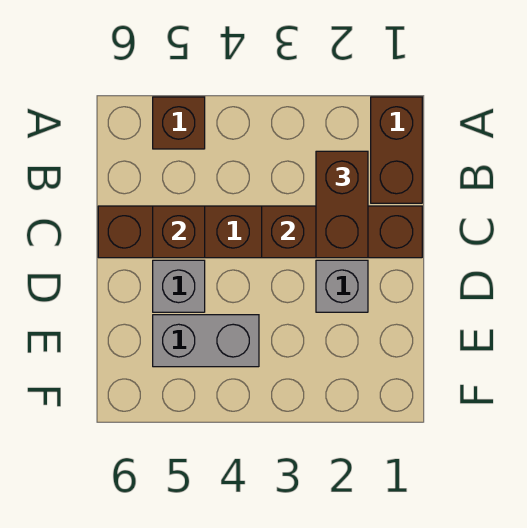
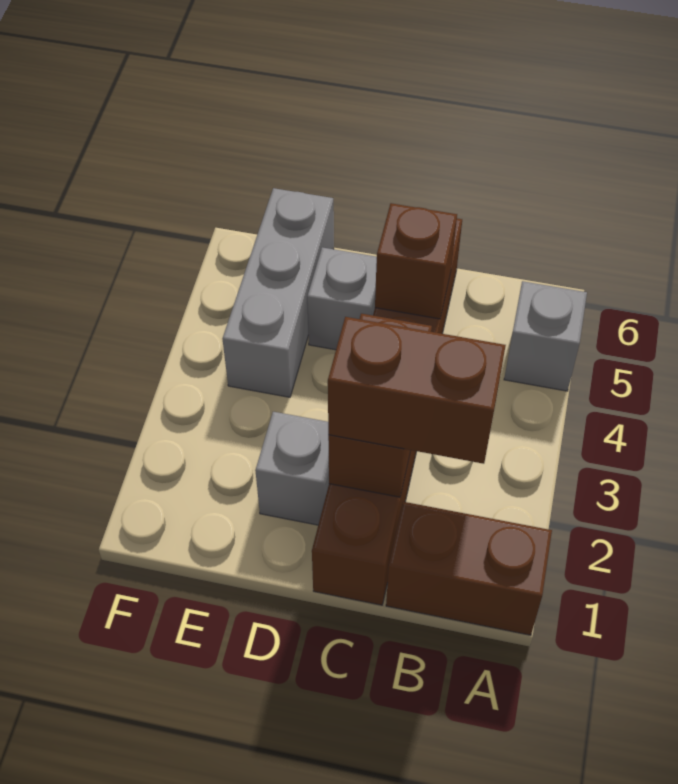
brown brick A5 level 1 -> grey brick A5 level 1
grey brick E4:E5 level 1 -> grey brick E4:E6 level 1

